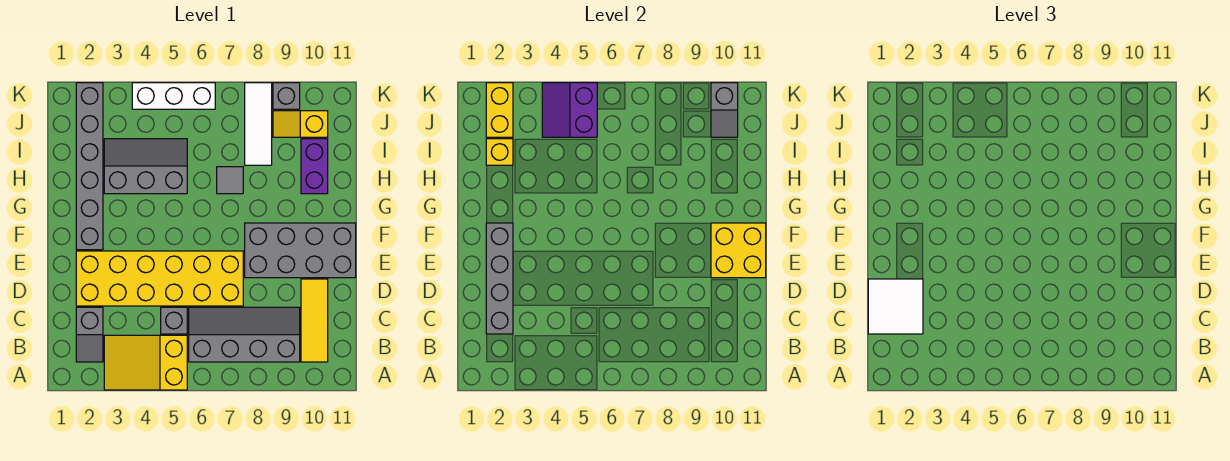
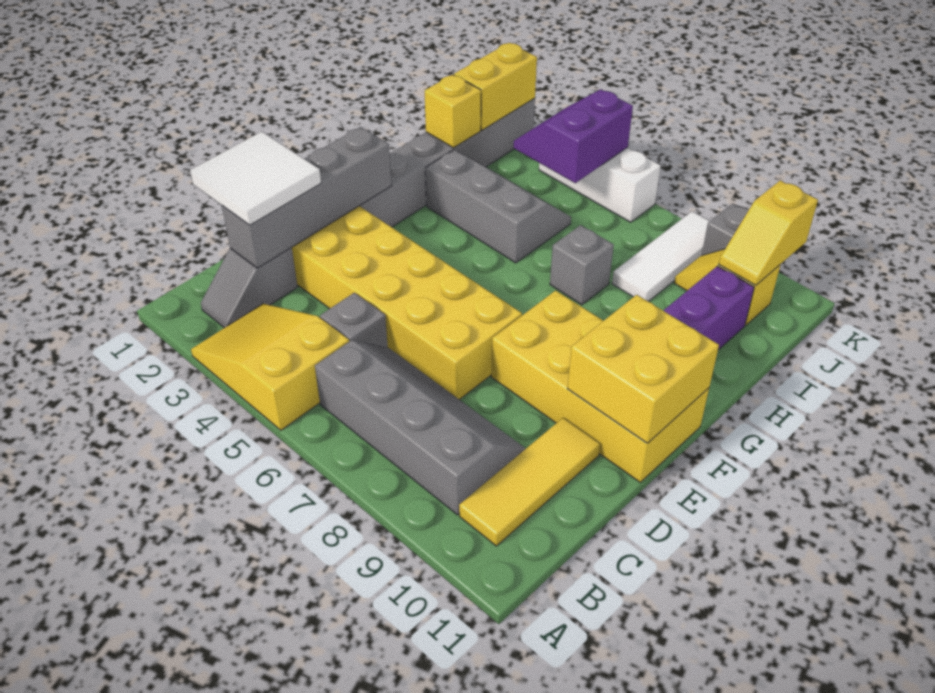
grey brick E8:F11 level 1 -> yellow brick E8:F11 level 1
grey tile H7 level 1 -> grey brick H7 level 1
grey slope J10:K10 level 2 top K -> yellow slope J10:K10 level 2 top K

